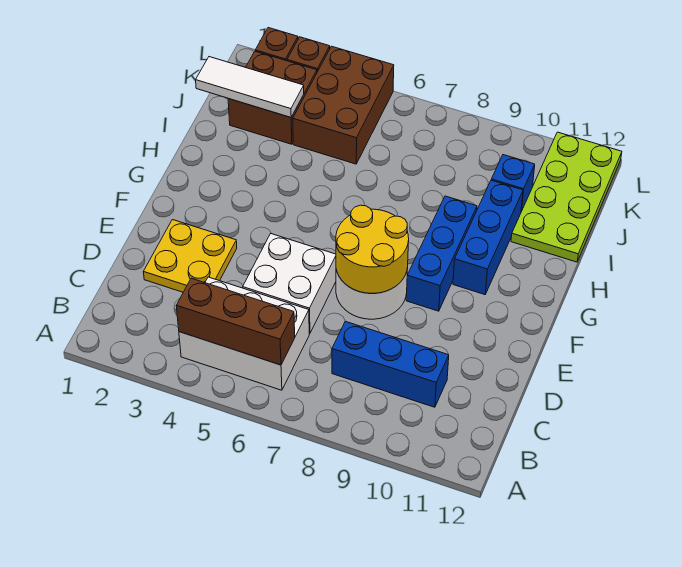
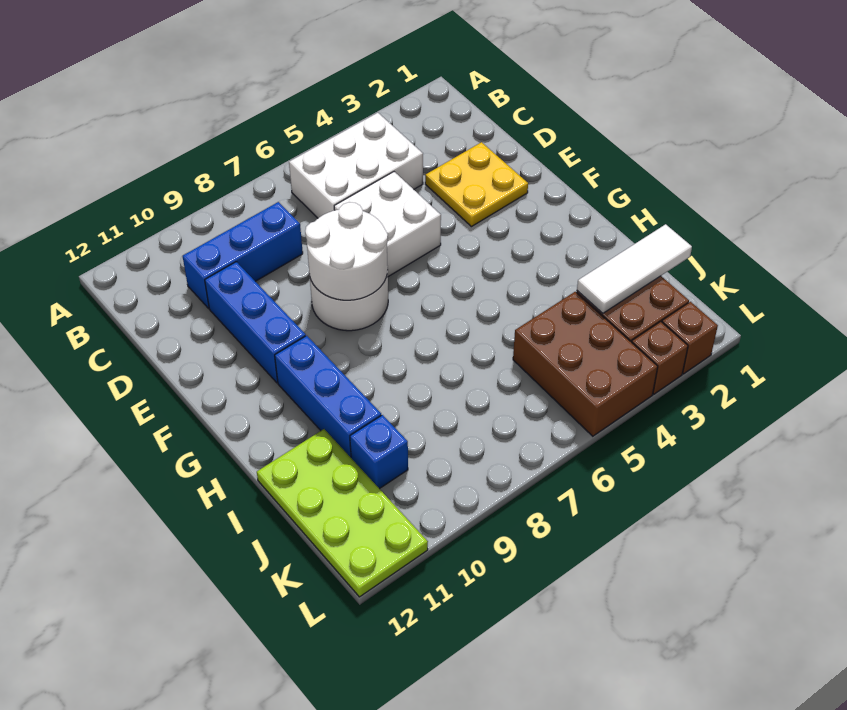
brown brick B4:B6 level 2 -> none
yellow round brick E7:F8 level 2 -> white round brick E7:F8 level 2
blue brick F9:H9 level 1 -> blue brick D10:F10 level 1

